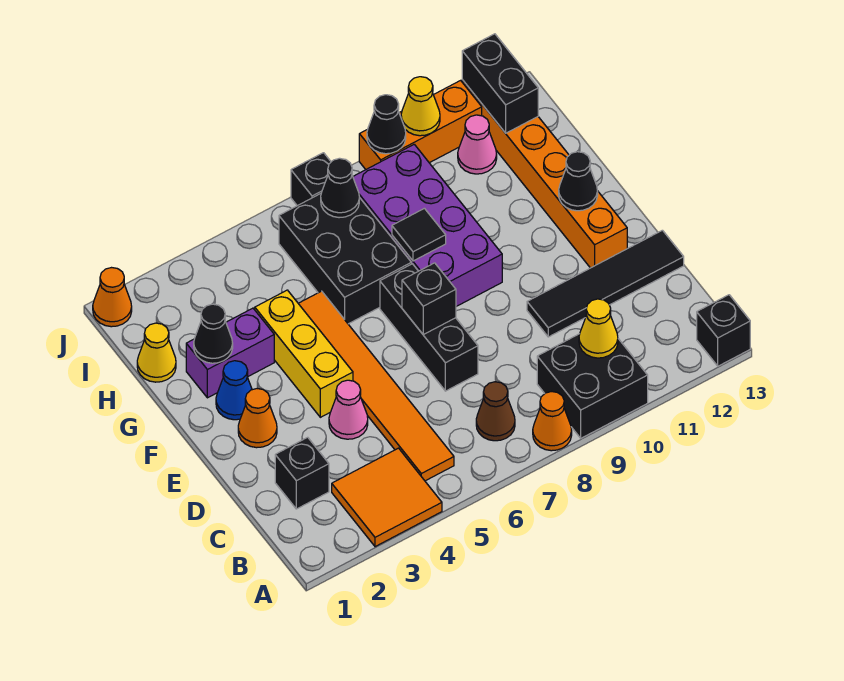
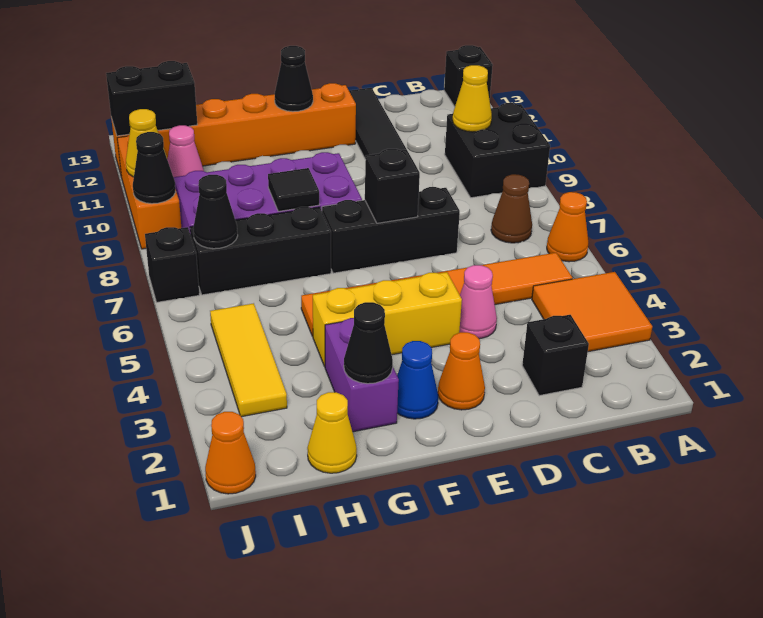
orange cone A8 level 1 -> orange cone A6 level 1
black brick G6:I7 level 1 -> black brick G7:I7 level 1
none -> yellow tile I3:I5 level 1

